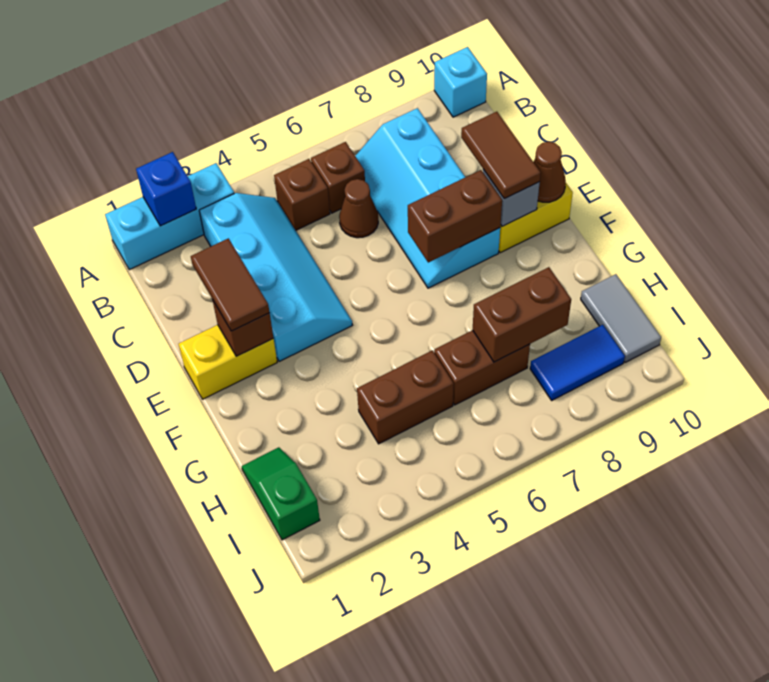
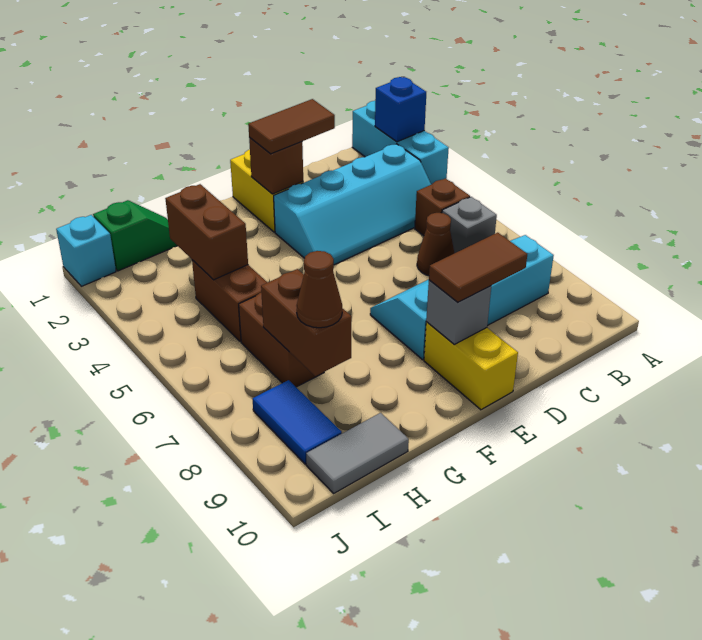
cyan brick A10 level 1 -> cyan brick J1 level 1
brown brick B6 level 1 -> grey brick B6 level 1
brown brick E7:E8 level 2 -> brown brick H3:H4 level 2
brown cone E10 level 2 -> brown cone H8 level 3

